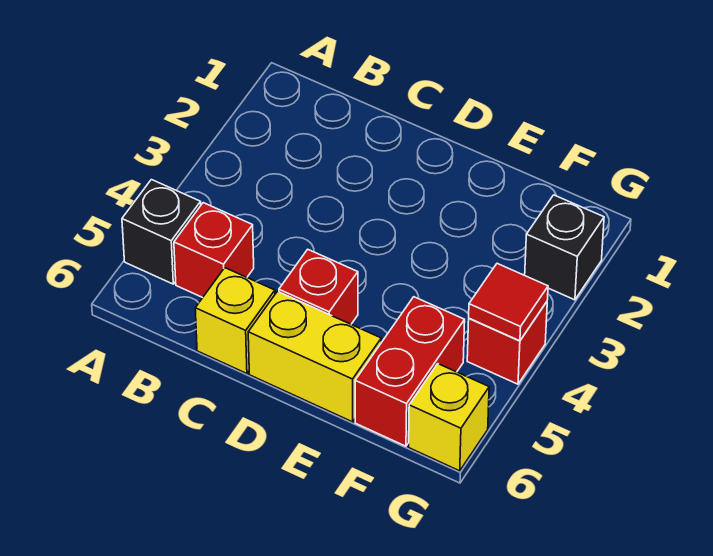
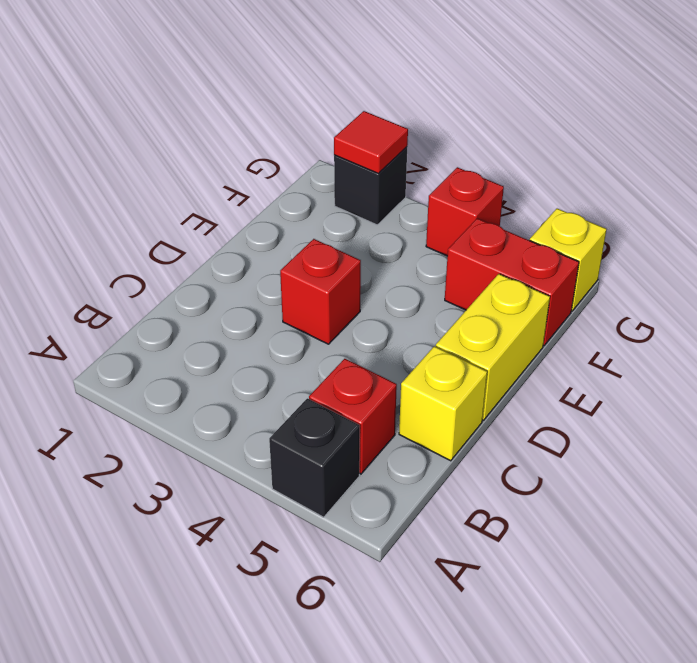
red brick D5 level 1 -> red brick D3 level 1
red tile G4 level 2 -> red tile G2 level 2

